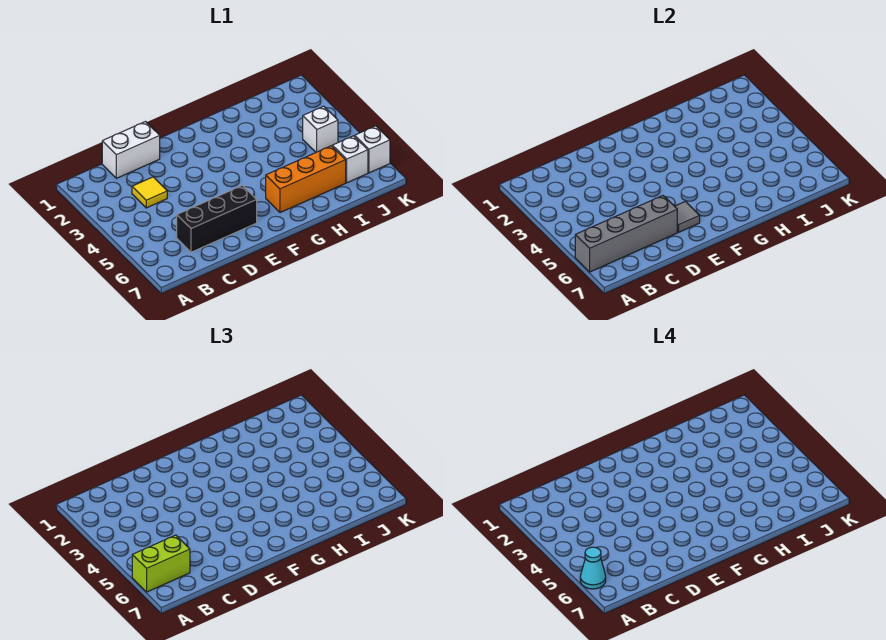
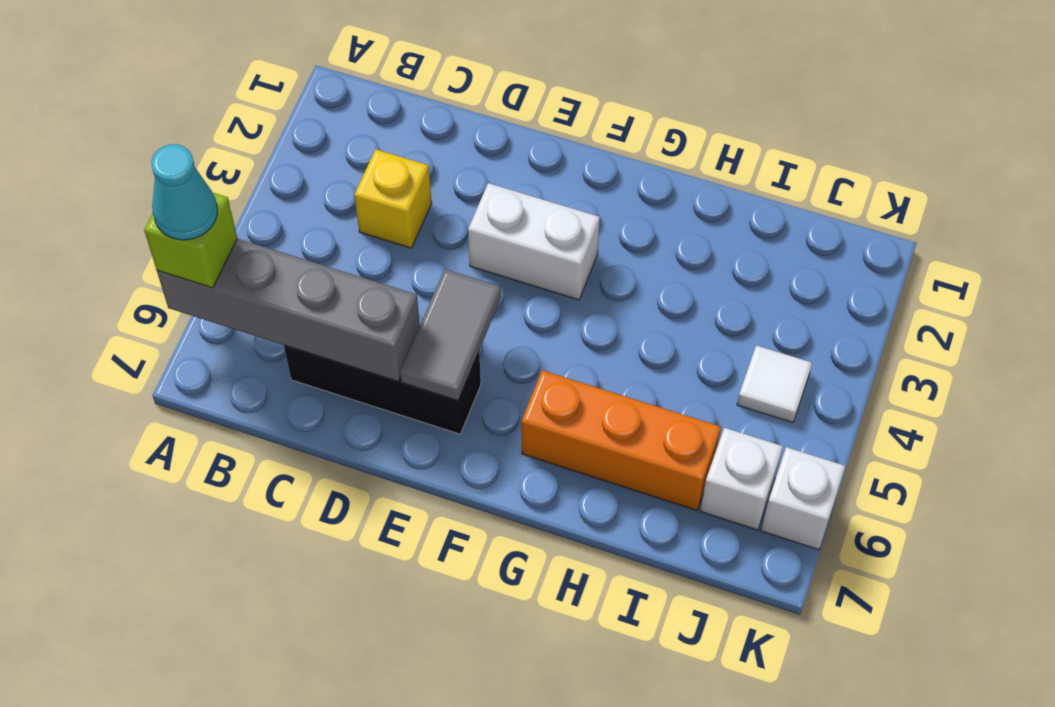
lime brick A6:B6 level 3 -> lime brick A6 level 3
white brick C1:D1 level 1 -> white brick E3:F3 level 1
yellow tile C3 level 1 -> yellow brick C3 level 1
grey tile E6 level 2 -> grey tile E5:E6 level 2
white brick J4 level 1 -> white tile J4 level 1

